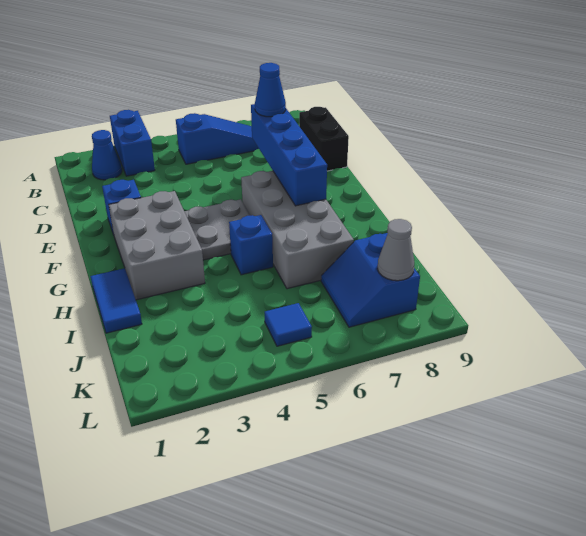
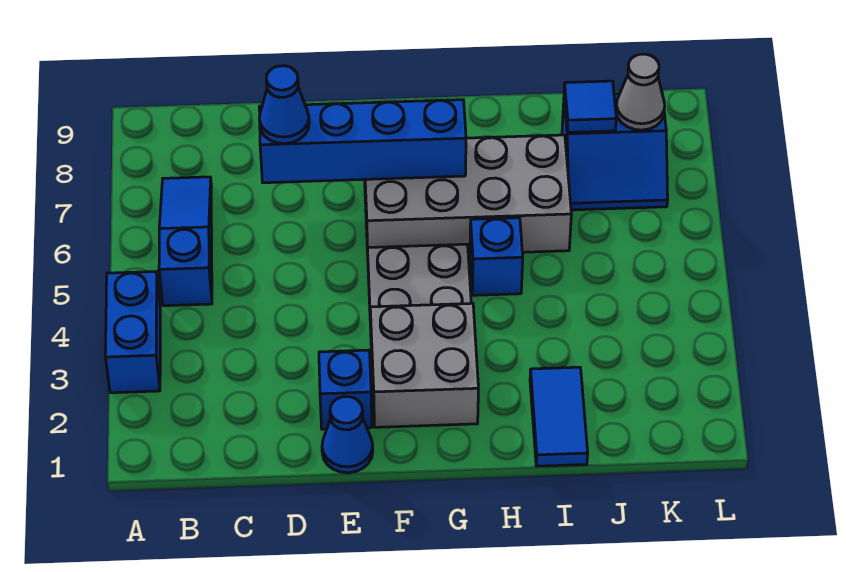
blue brick A3:B3 level 1 -> blue brick A3:A4 level 1
blue cone B2 level 1 -> blue cone E1 level 1
black brick C9:D9 level 1 -> none
grey brick F2:H3 level 1 -> grey brick F2:G3 level 1
blue tile H1:I1 level 1 -> blue tile I1:I2 level 1
blue tile K5 level 1 -> blue tile J8 level 2

